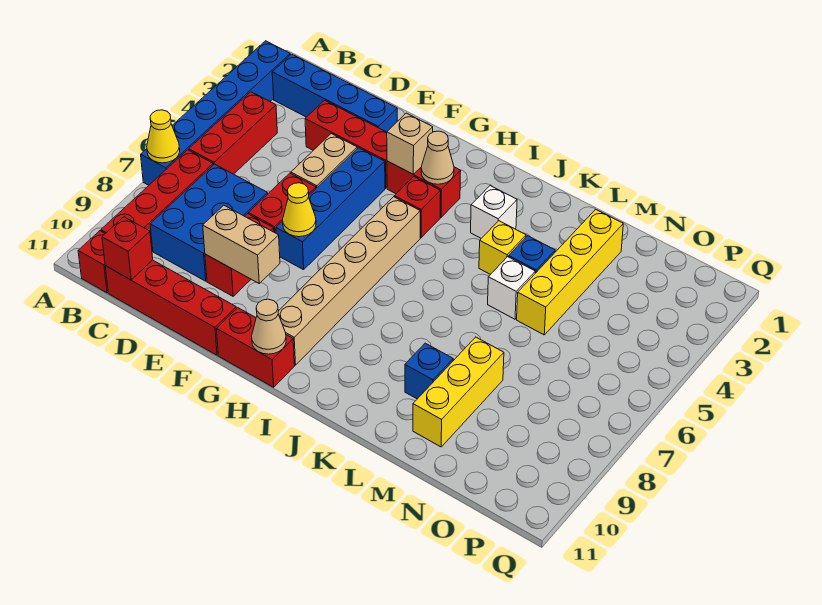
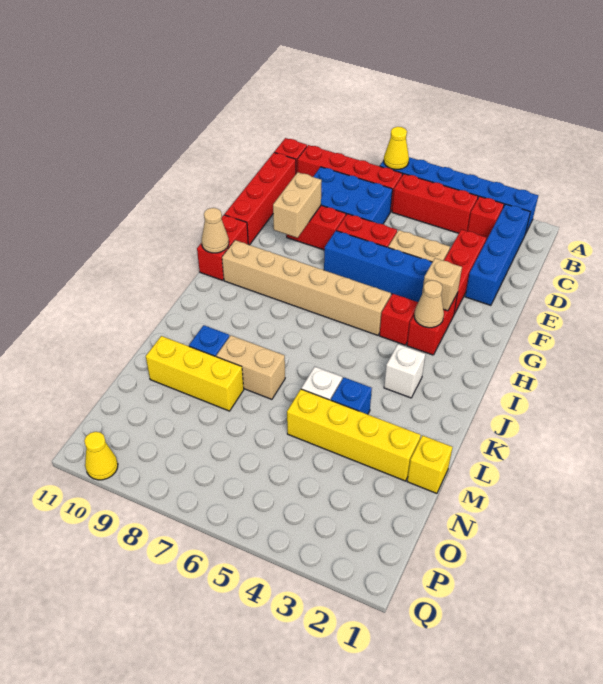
red brick C11 level 2 -> red brick B3 level 1
yellow cone F7 level 2 -> yellow cone Q10 level 1
yellow brick K4 level 1 -> yellow brick M1 level 1
none -> tan brick L7:L8 level 1

